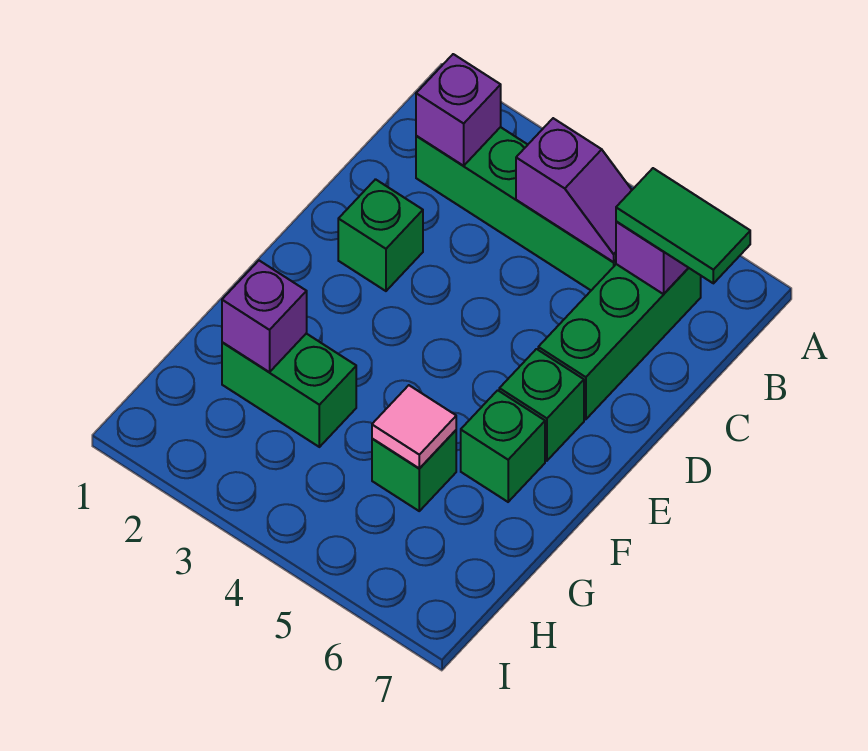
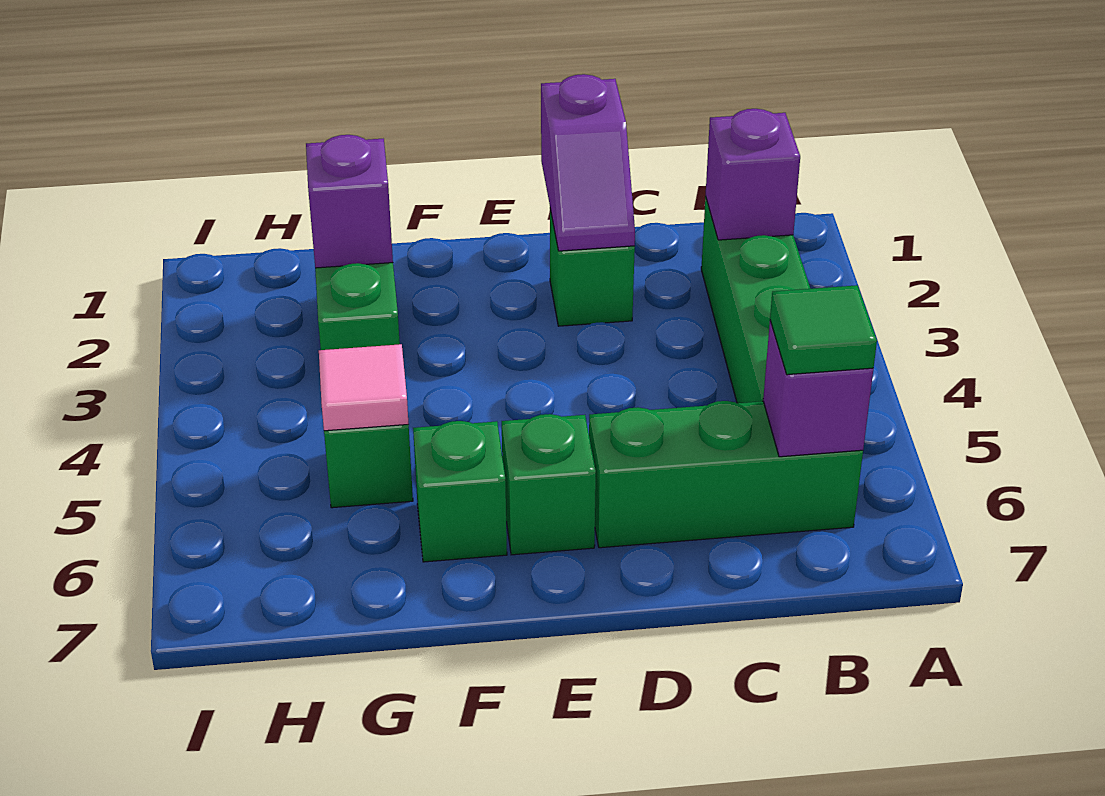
purple slope B4:B5 level 2 top 4 -> purple slope D1:D2 level 2 top 1
green tile B6:B7 level 3 -> green tile B6 level 3

